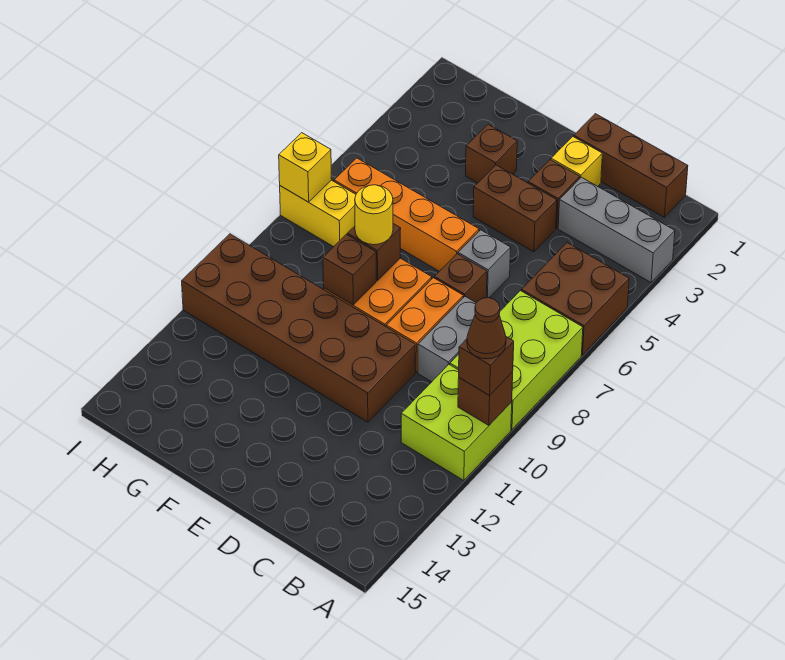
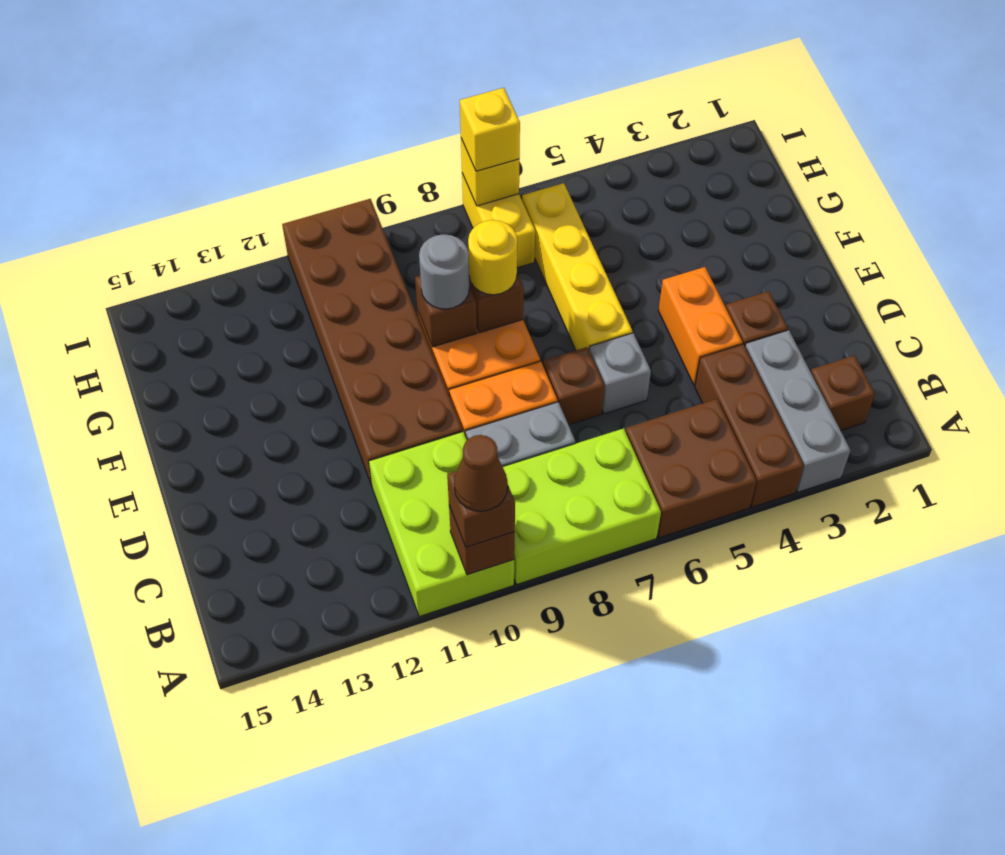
lime brick A10:B11 level 1 -> lime brick A10:C11 level 1
brown brick B1:D1 level 1 -> brown brick A4:C4 level 1
yellow brick D2 level 1 -> yellow brick I7 level 3
brown brick D4:E4 level 1 -> orange brick D4:E4 level 1
orange brick E6:H6 level 1 -> yellow brick E6:H6 level 1
brown brick F3 level 1 -> brown brick B2 level 1
none -> grey round brick F9 level 3

